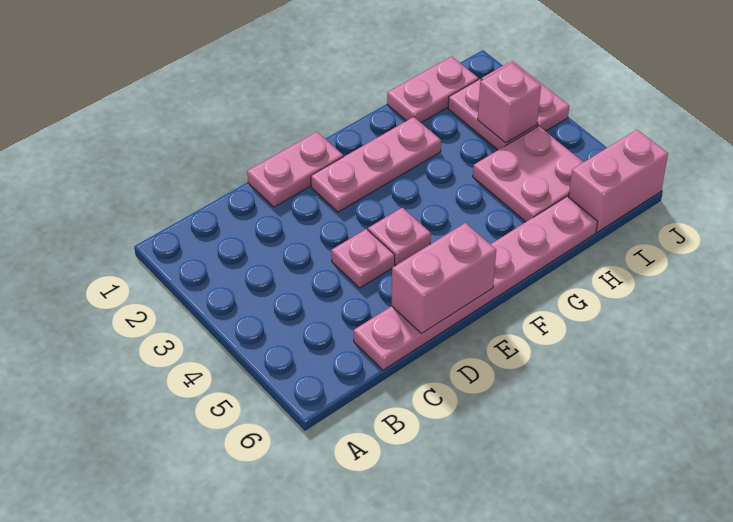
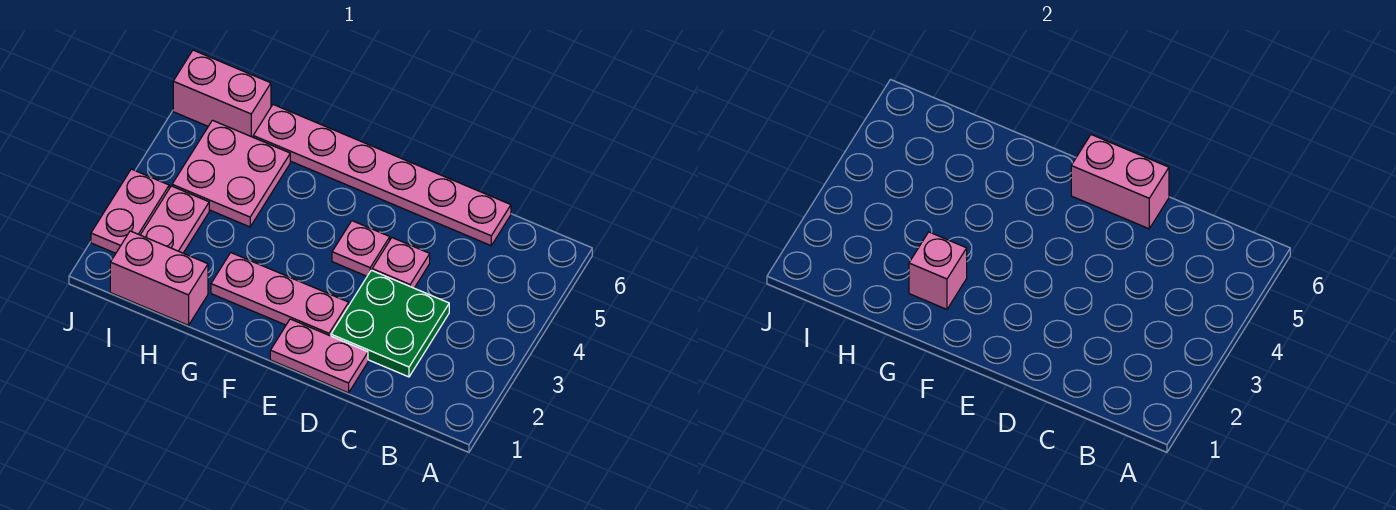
none -> green plate C2:D3 level 1
pink plate H1:I1 level 1 -> pink brick H1:I1 level 1
pink brick I3 level 2 -> pink brick G2 level 2

